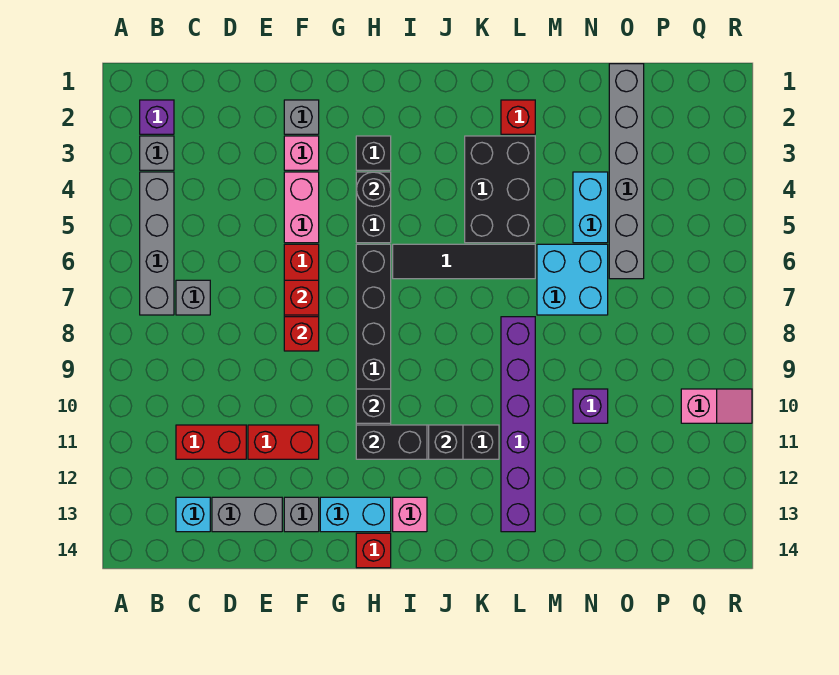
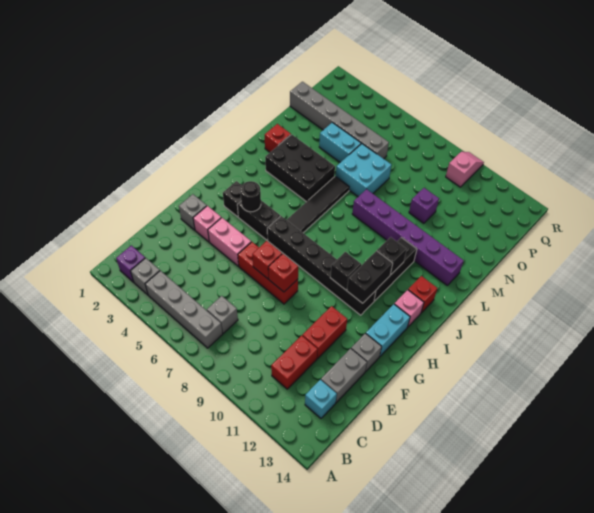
red brick H14 level 1 -> red brick J13 level 1

